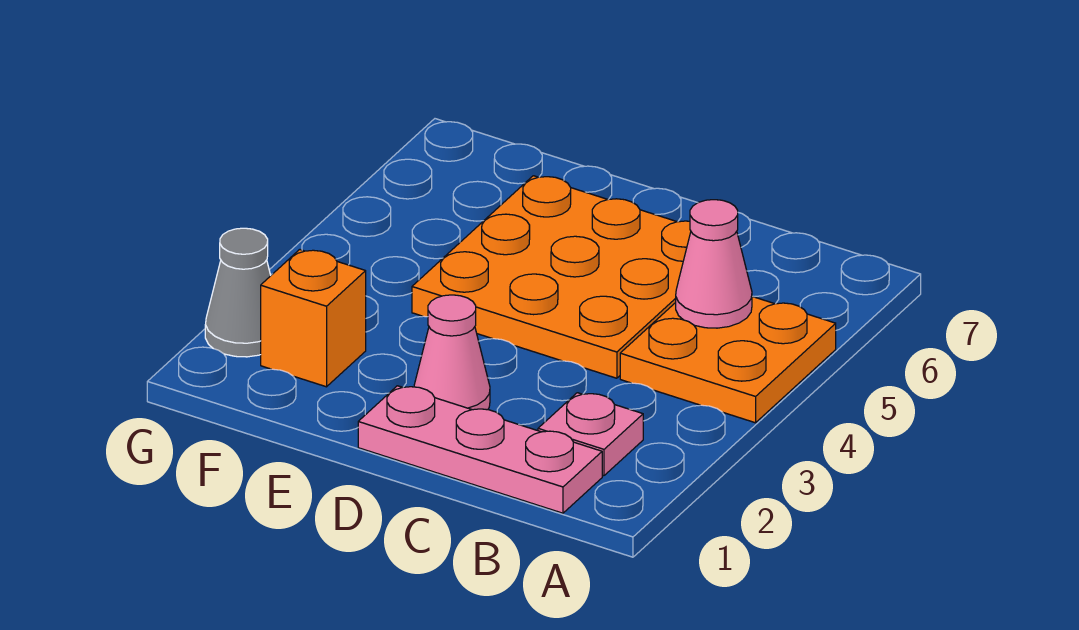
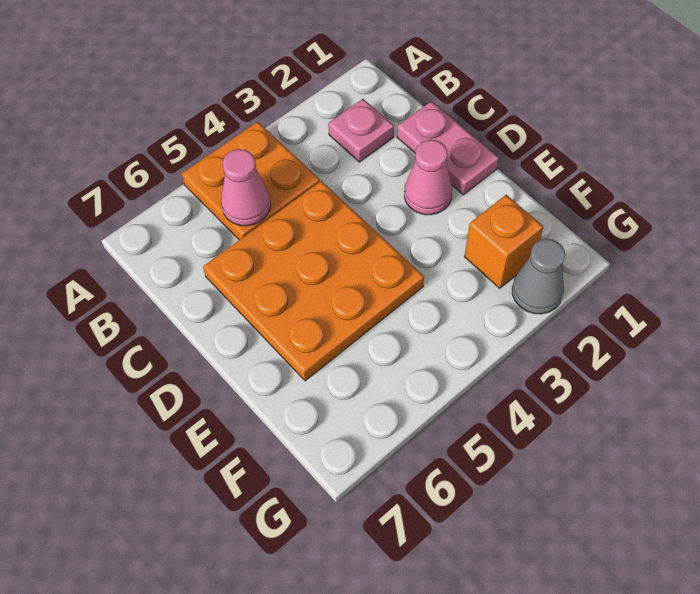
pink plate B1:D1 level 1 -> pink plate C1:D1 level 1

